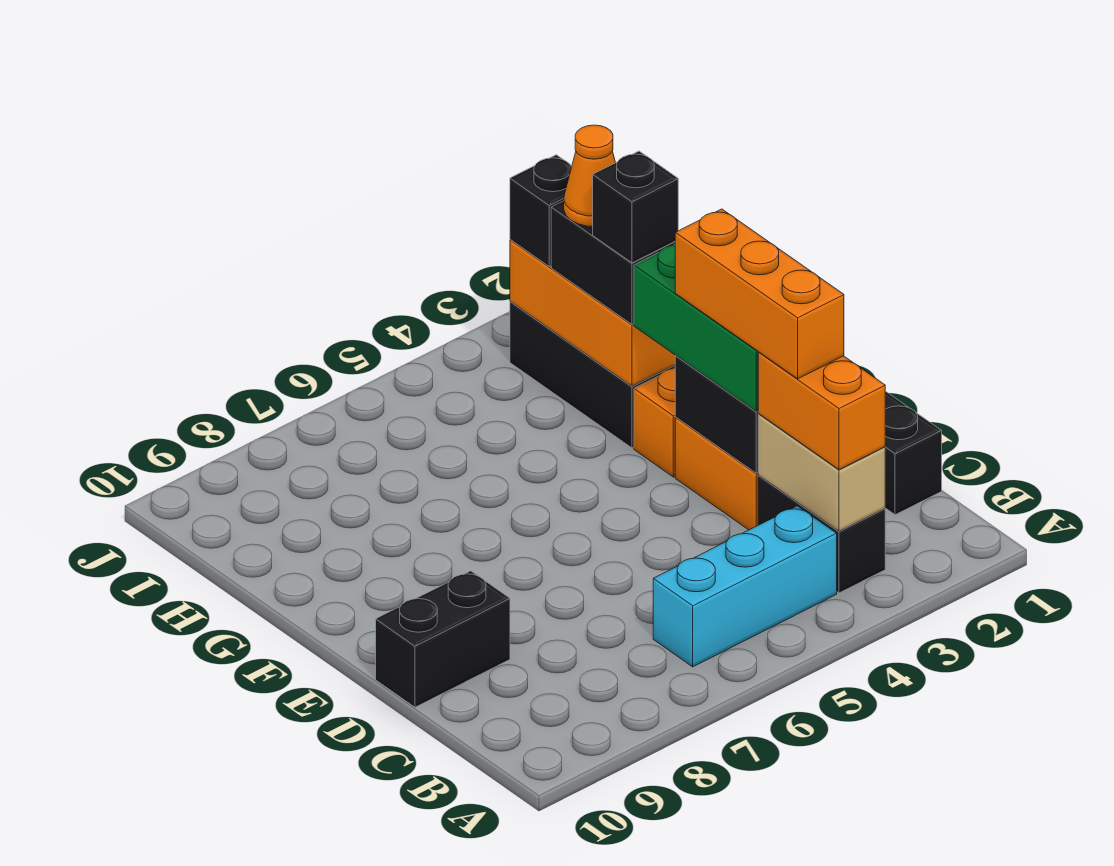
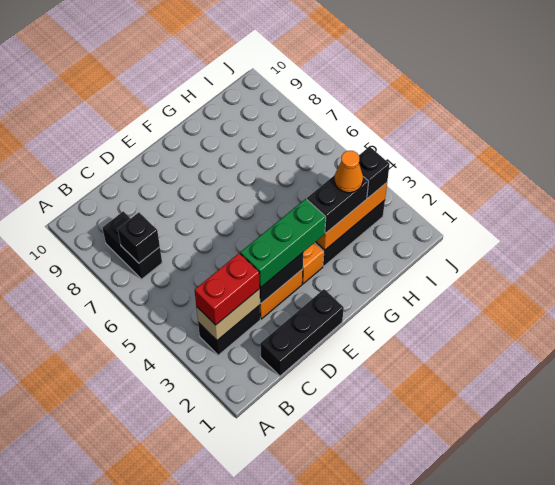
orange brick B3:C3 level 3 -> red brick B3:C3 level 3
cyan brick B4:B6 level 1 -> none
orange brick C3:E3 level 4 -> none
black brick D9:D10 level 1 -> black brick B7:B8 level 1
black brick G3 level 4 -> black brick B7 level 2

